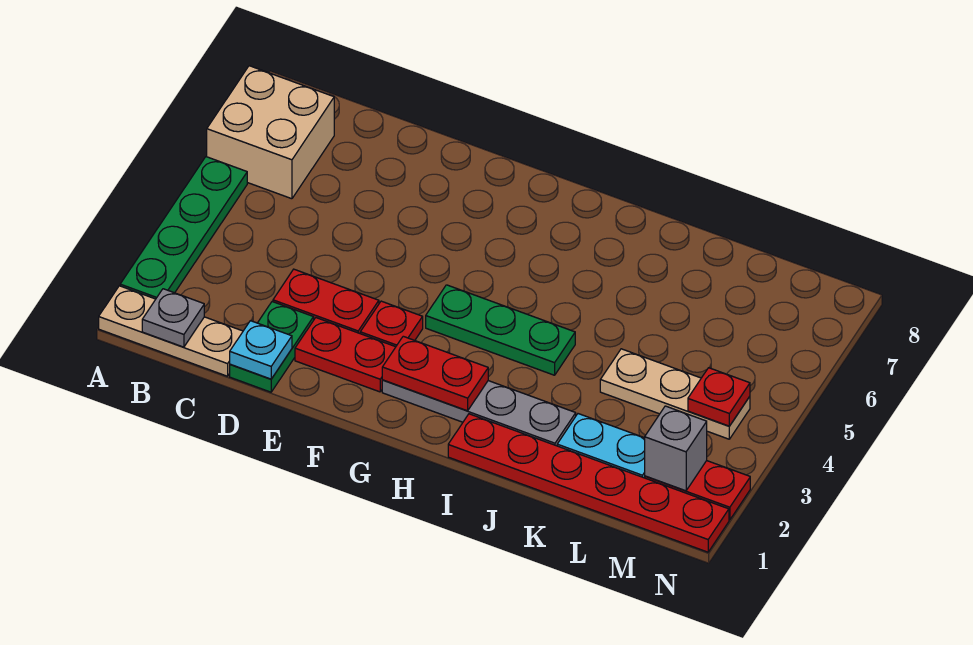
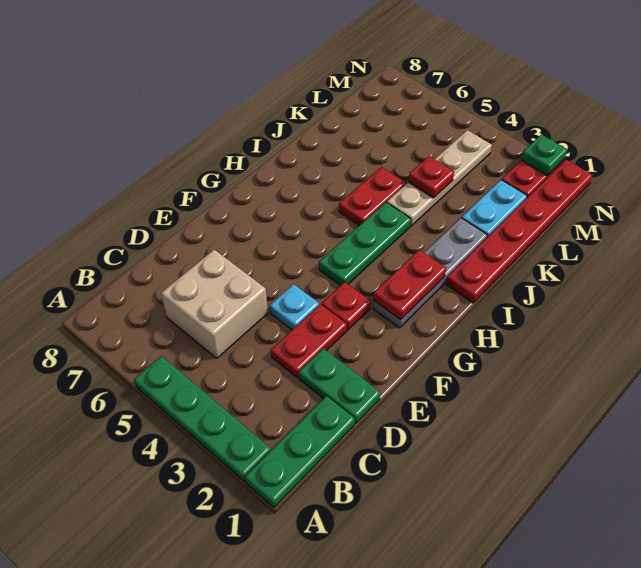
tan plate A1:C1 level 1 -> green plate A1:C1 level 1
tan brick A6:B7 level 1 -> tan brick C5:D6 level 1
grey plate B1 level 2 -> none
cyan plate D1 level 2 -> cyan plate E4 level 1
red plate E2:F2 level 1 -> red plate I5:J5 level 1
tan plate K4:M4 level 1 -> tan plate J4:M4 level 1
grey brick M2 level 2 -> none
red plate M4 level 2 -> red plate K4 level 2
none -> green plate N2 level 2

